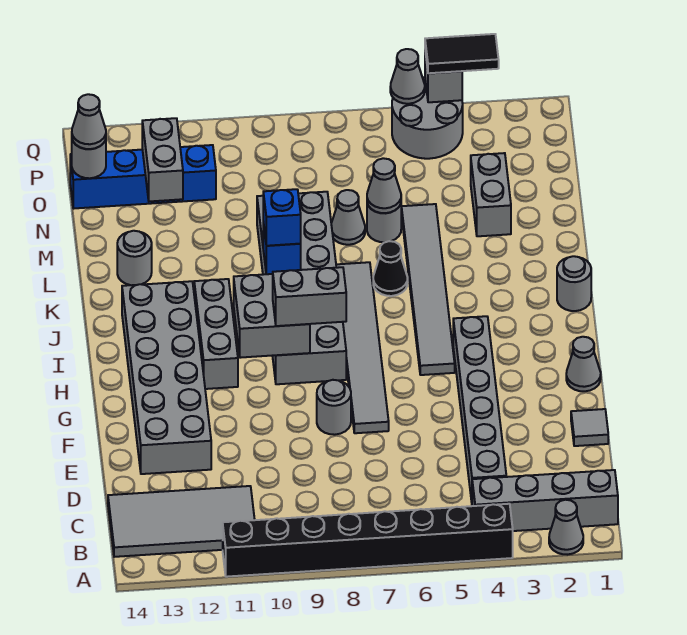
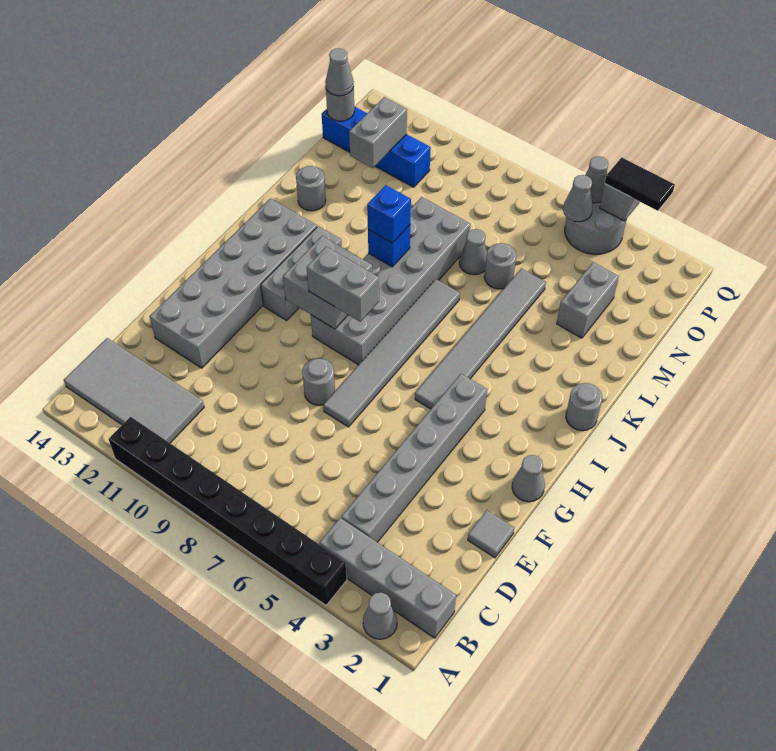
black cone K6 level 1 -> none
grey cone M6 level 2 -> grey cone P5 level 2

